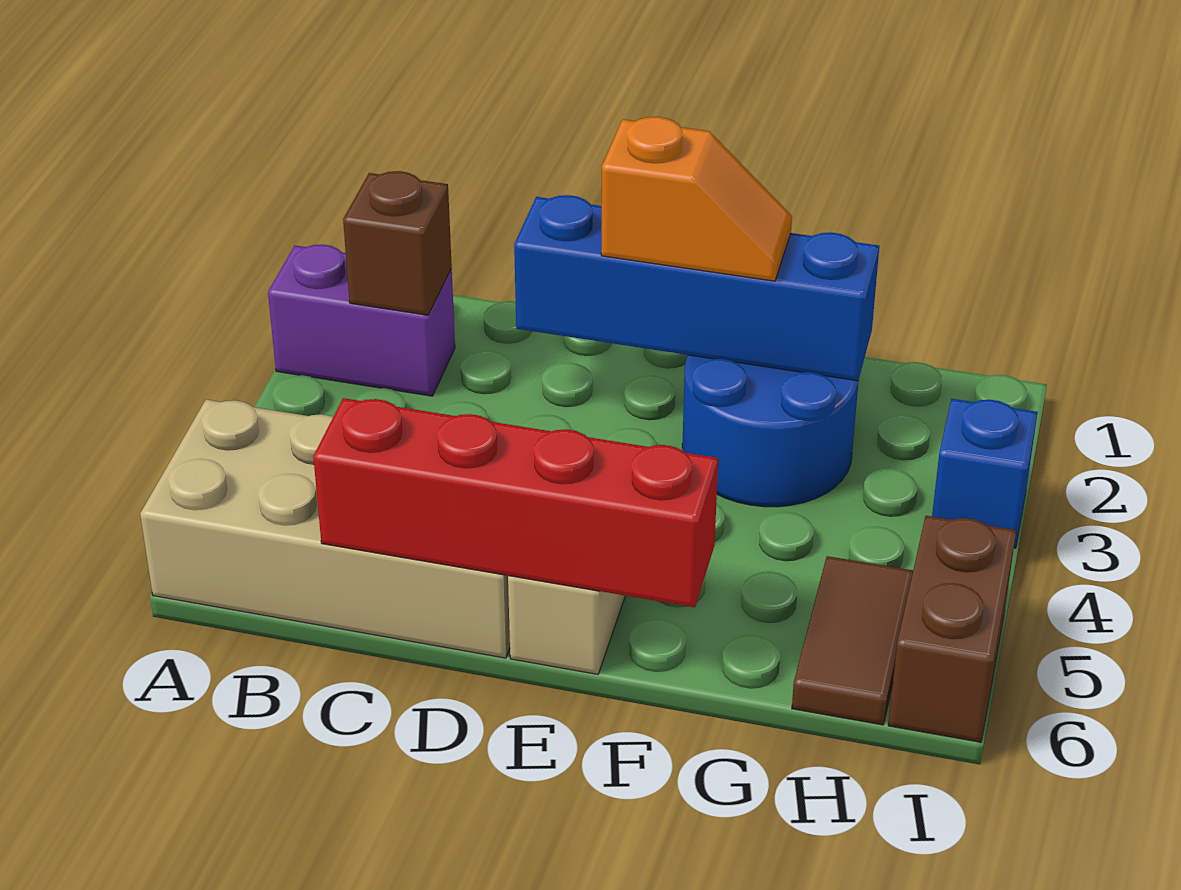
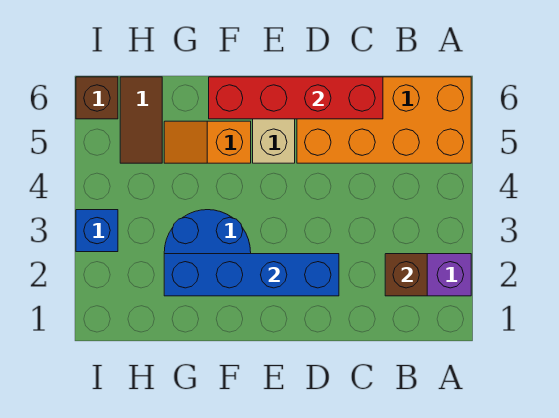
tan brick A5:D6 level 1 -> orange brick A5:D6 level 1
orange slope E2:F2 level 3 top E -> orange slope F5:G5 level 1 top F
brown brick I5:I6 level 1 -> brown brick I6 level 1

